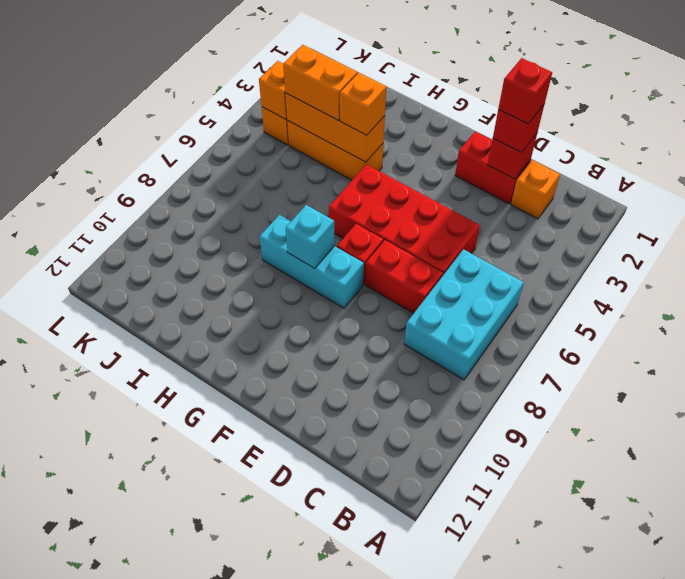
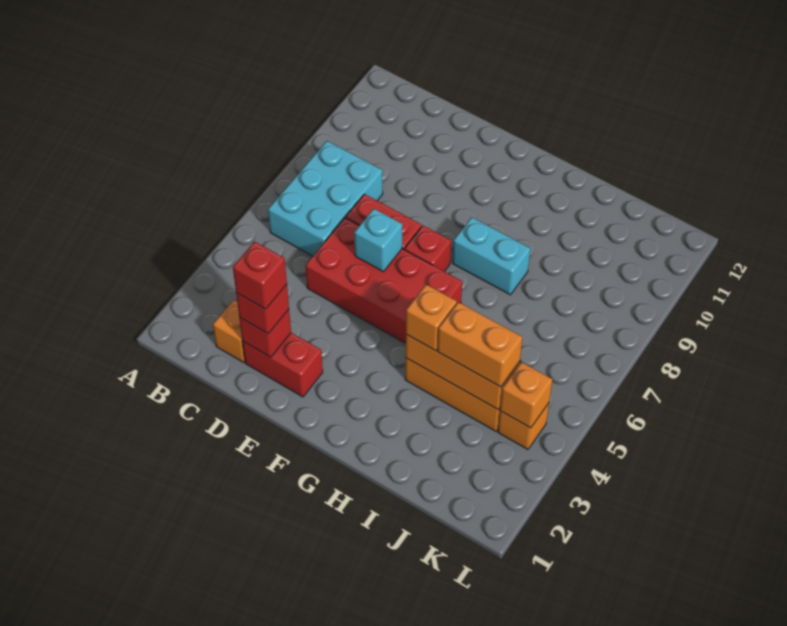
cyan brick F8:H8 level 1 -> cyan brick G8:H8 level 1
cyan brick G8 level 2 -> cyan brick E6 level 2

